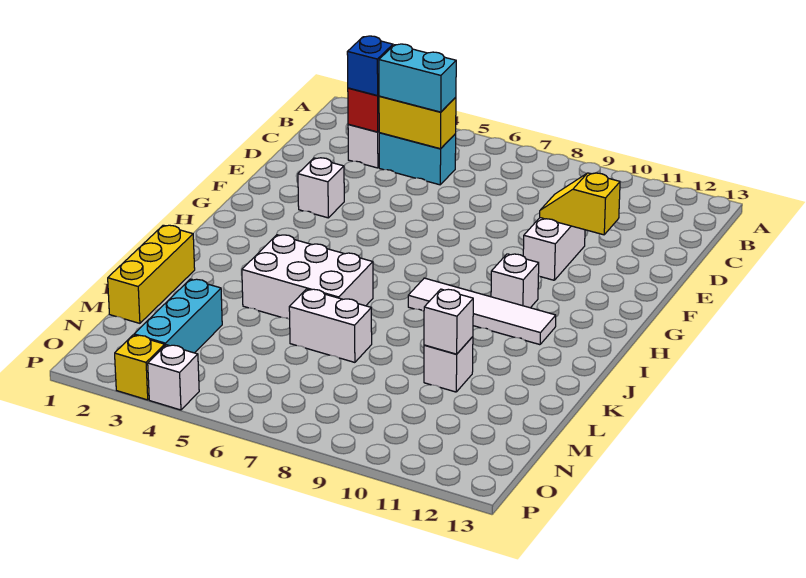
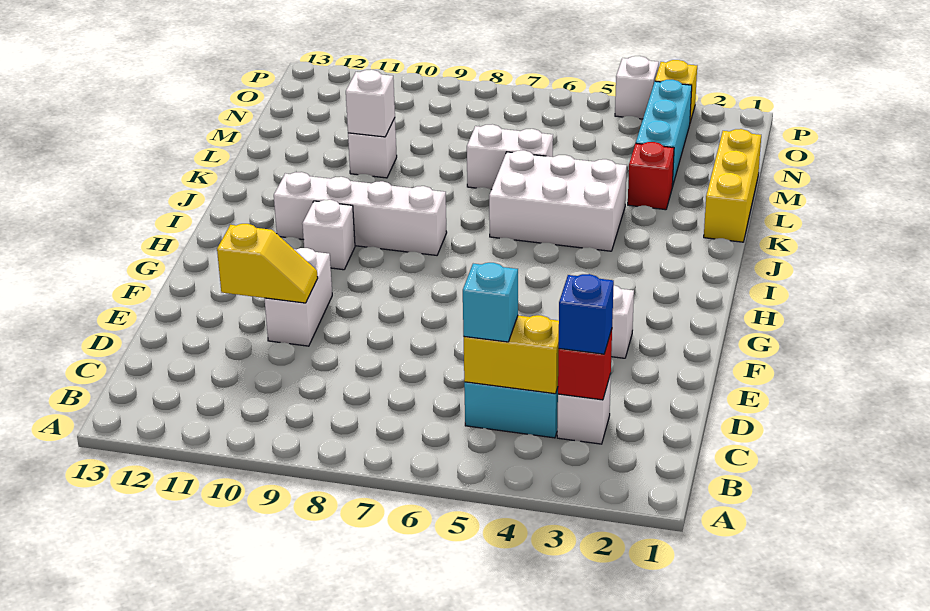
cyan brick C4:C5 level 3 -> cyan brick C5 level 3
white tile I8:I11 level 1 -> white brick I8:I11 level 1
none -> red brick L3 level 1

